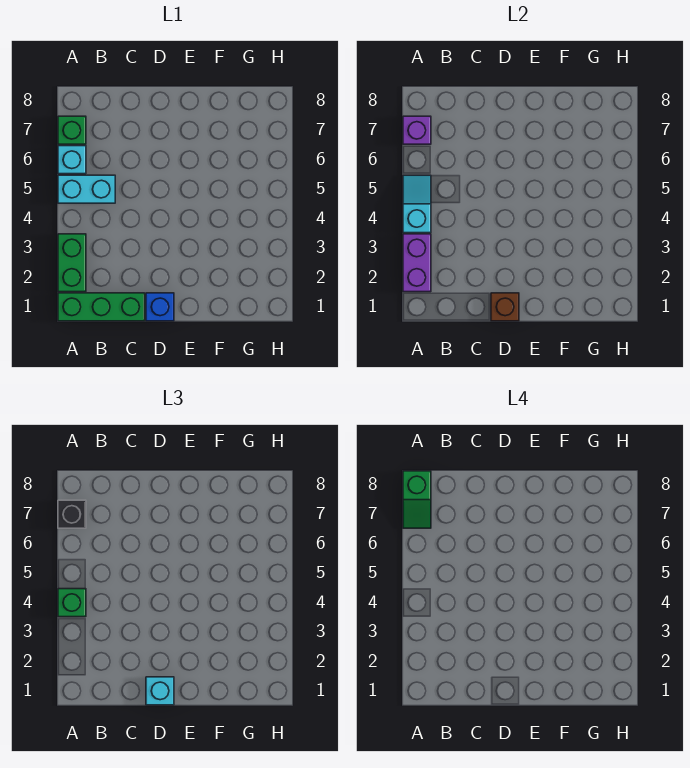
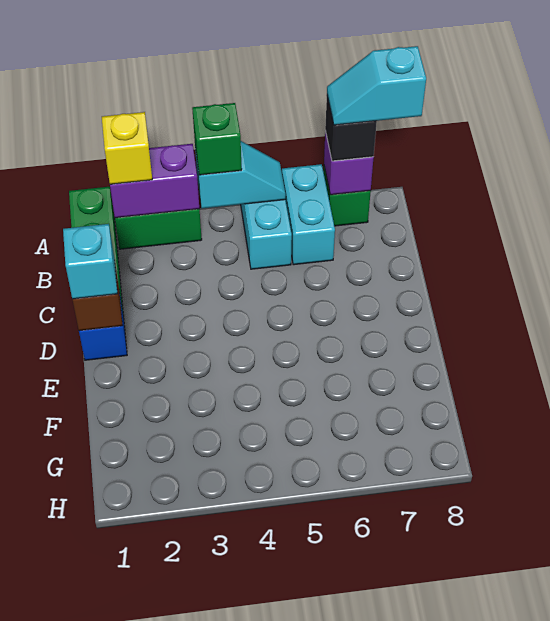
none -> yellow brick A2 level 3
cyan brick A6 level 1 -> cyan brick A6:B6 level 1
green slope A7:A8 level 4 top 8 -> cyan slope A7:A8 level 4 top 8

